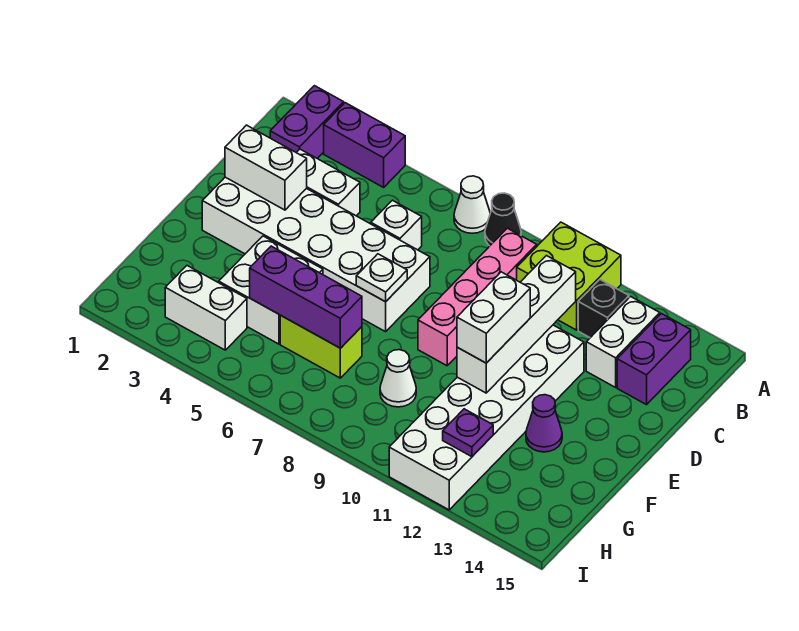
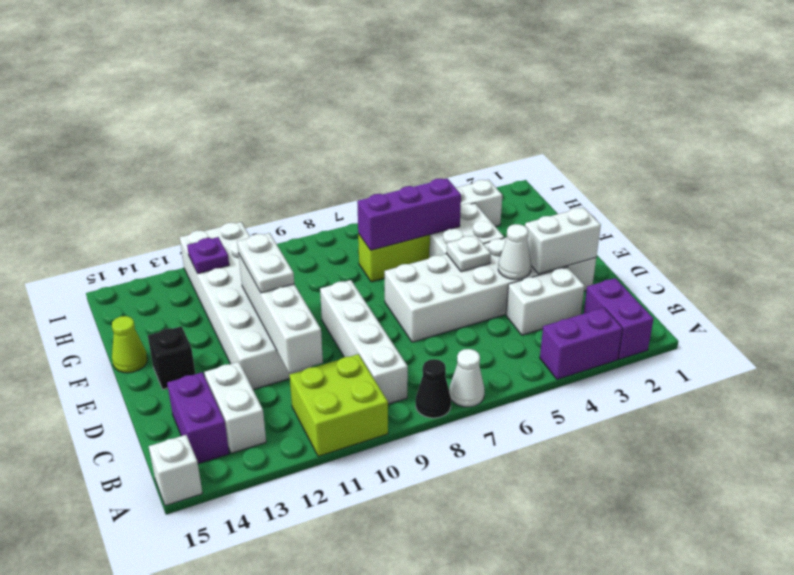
pink brick B9:E9 level 1 -> white brick B9:E9 level 1
black brick B12 level 1 -> black brick E14 level 1
white brick C6 level 1 -> white brick A15 level 1
white plate E7 level 2 -> white plate E5 level 2
white brick E11:F11 level 3 -> white plate E11:F11 level 3
purple cone F13 level 1 -> none
none -> lime cone F15 level 1
white cone G9 level 1 -> white cone D4 level 2

